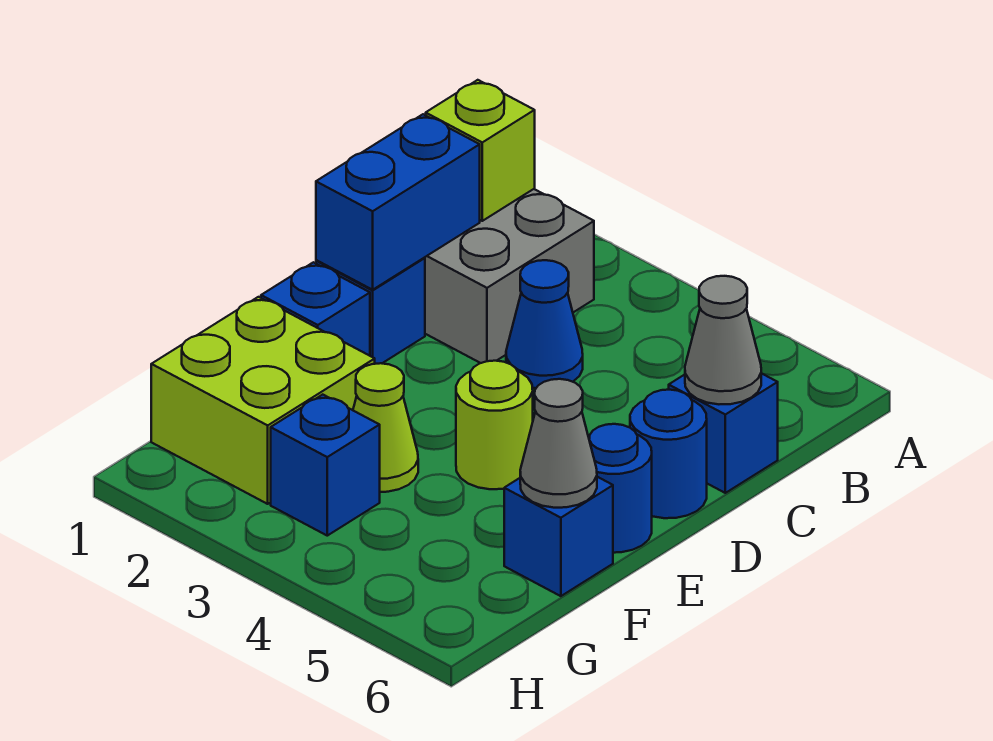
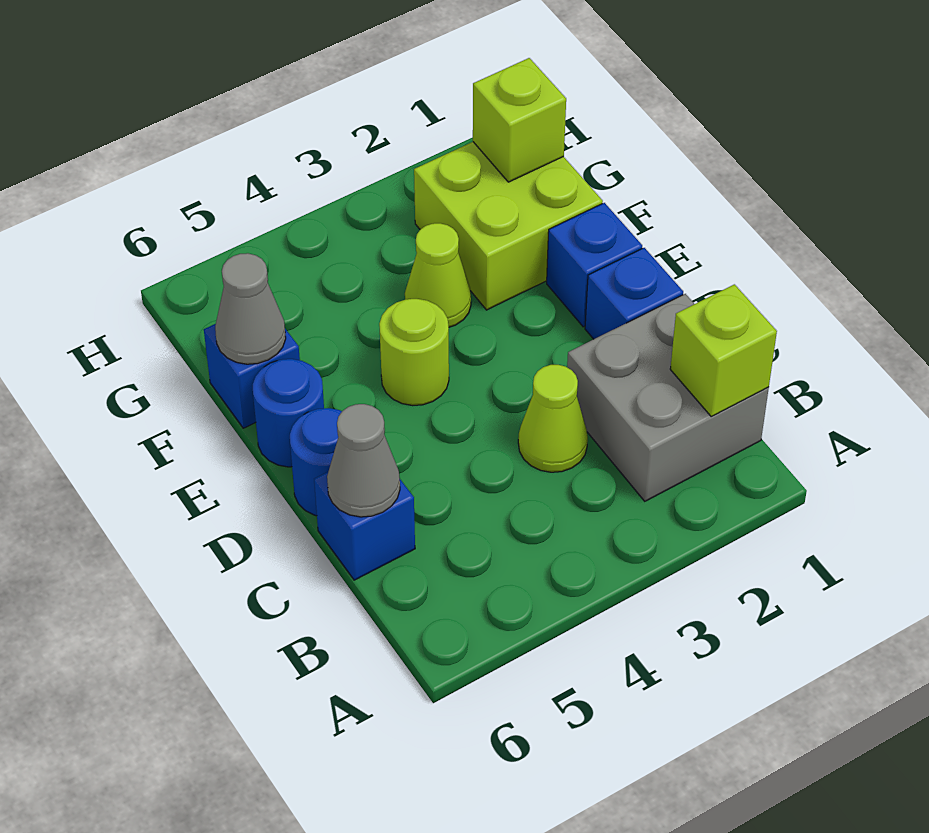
blue brick C1:D1 level 2 -> none
blue cone C3 level 1 -> lime cone C3 level 1
none -> lime brick G1 level 2
blue brick G3 level 1 -> none

